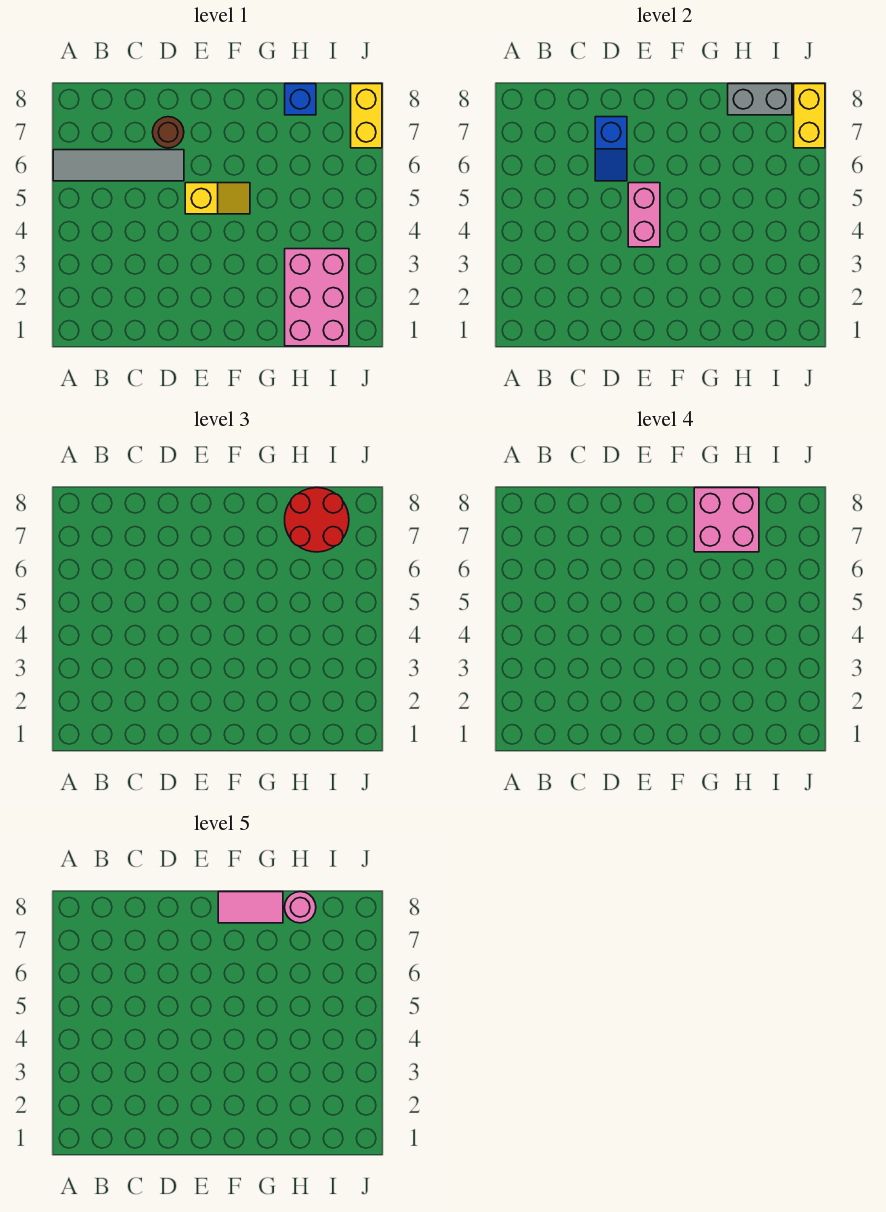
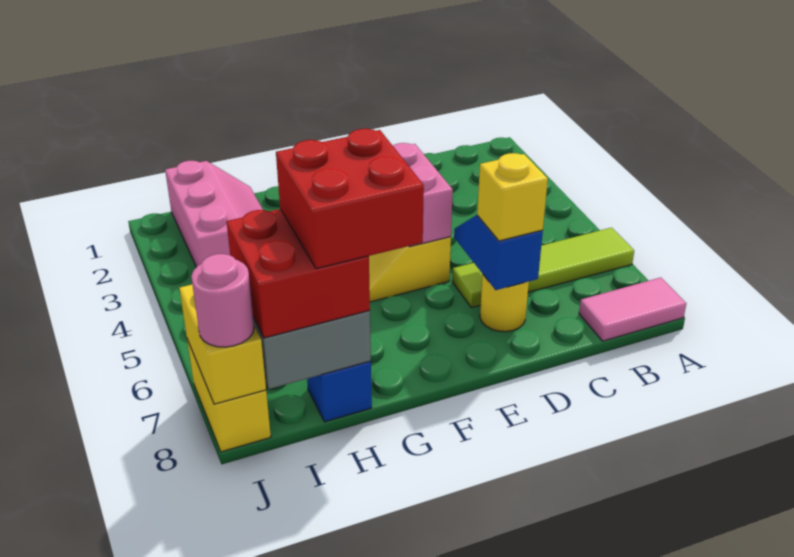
grey tile A6:D6 level 1 -> lime tile A6:D6 level 1
brown round brick D7 level 1 -> yellow round brick D7 level 1
none -> yellow brick D7 level 3
pink tile F8:G8 level 5 -> pink tile A8:B8 level 1
pink brick G7:H8 level 4 -> red brick G7:H8 level 4
pink brick H1:I3 level 1 -> pink slope H1:I3 level 1 top I
red round brick H7:I8 level 3 -> red brick H7:I8 level 3
pink round brick H8 level 5 -> pink round brick J8 level 3

